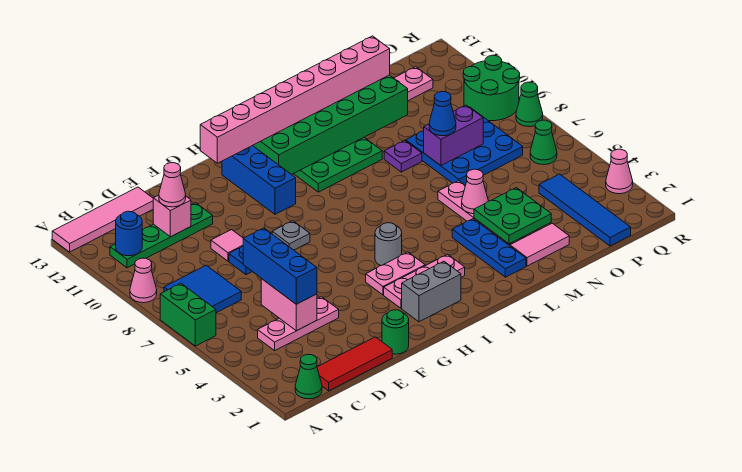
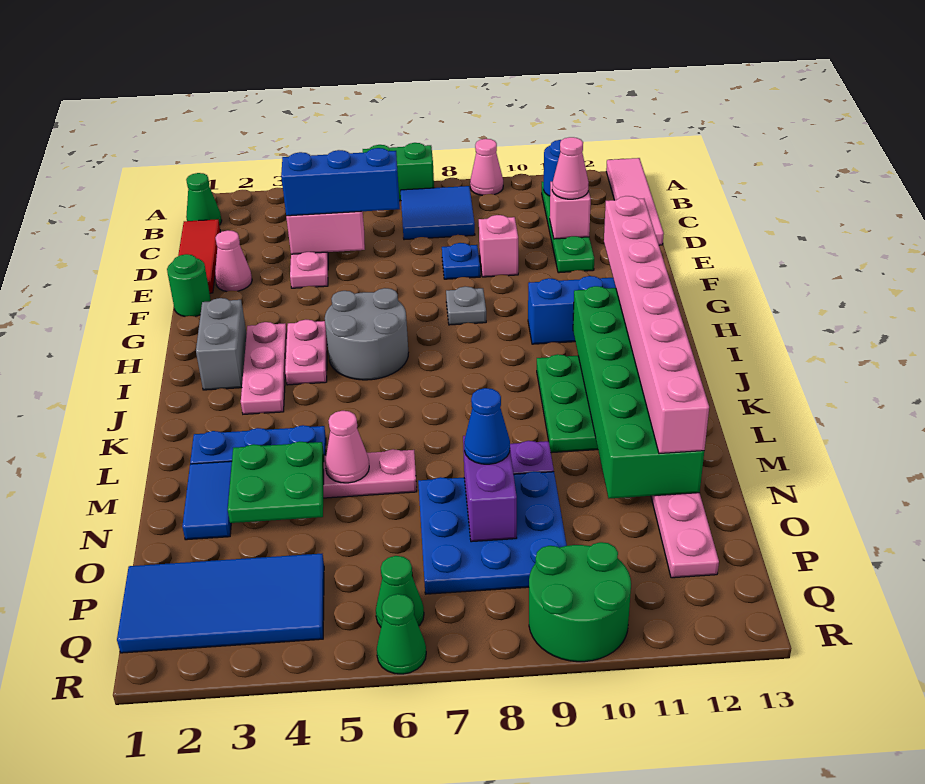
pink tile E9 level 1 -> pink brick E9 level 1
grey round brick I5 level 1 -> grey round brick H5:I6 level 1
pink tile M2:N2 level 1 -> blue tile M2:N2 level 1
blue tile P1:P4 level 1 -> blue tile P1:Q4 level 1
pink cone R3 level 1 -> pink cone E2 level 1
green cone R8 level 1 -> green cone R6 level 1

